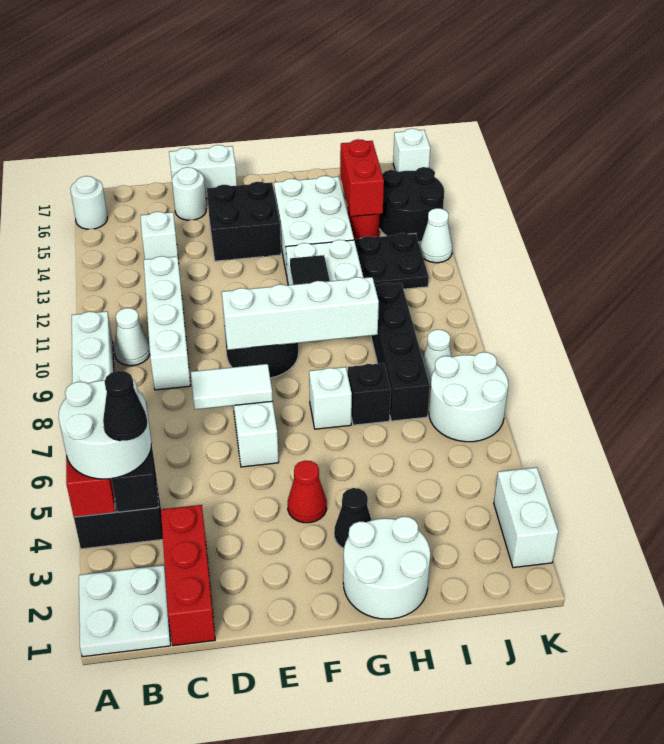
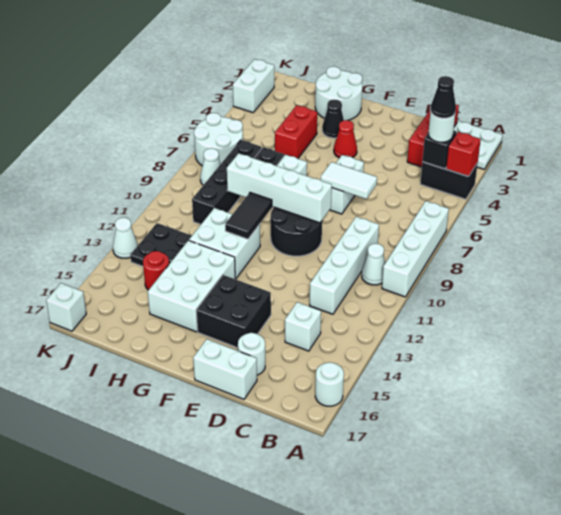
white round brick A4:B5 level 3 -> white round brick B4 level 3
red brick I14:I15 level 2 -> red brick H4:H5 level 1
black round brick J14:K15 level 1 -> none

